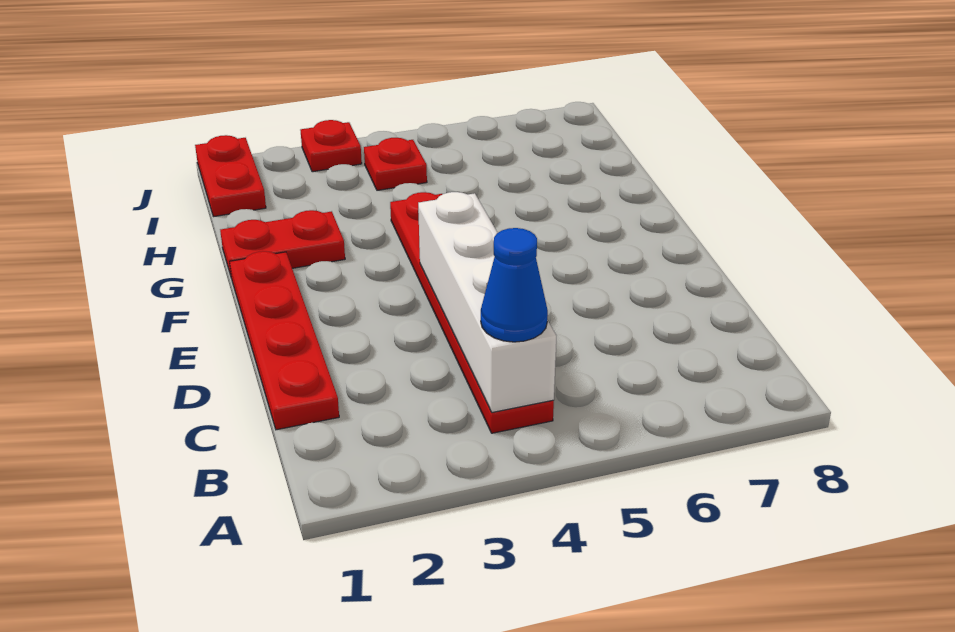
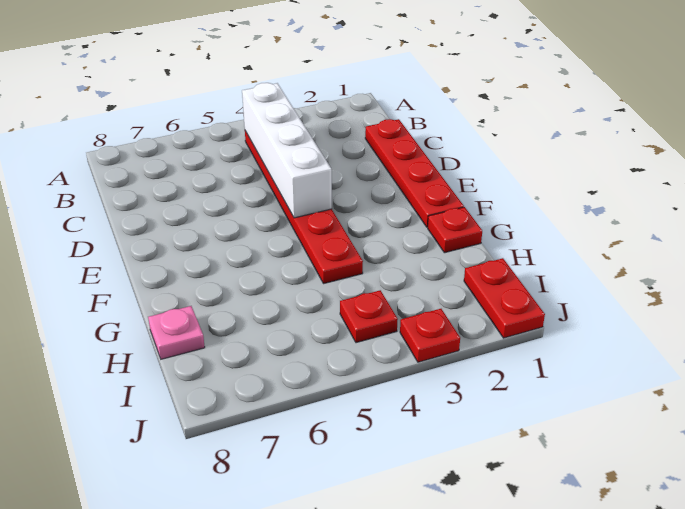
blue cone B4 level 3 -> none
red plate G1:G2 level 1 -> red plate G1 level 1
none -> pink plate H8 level 1

